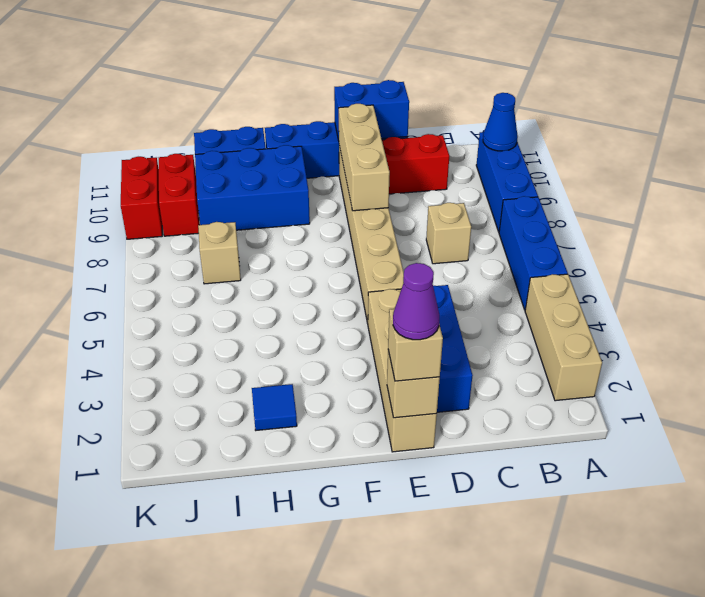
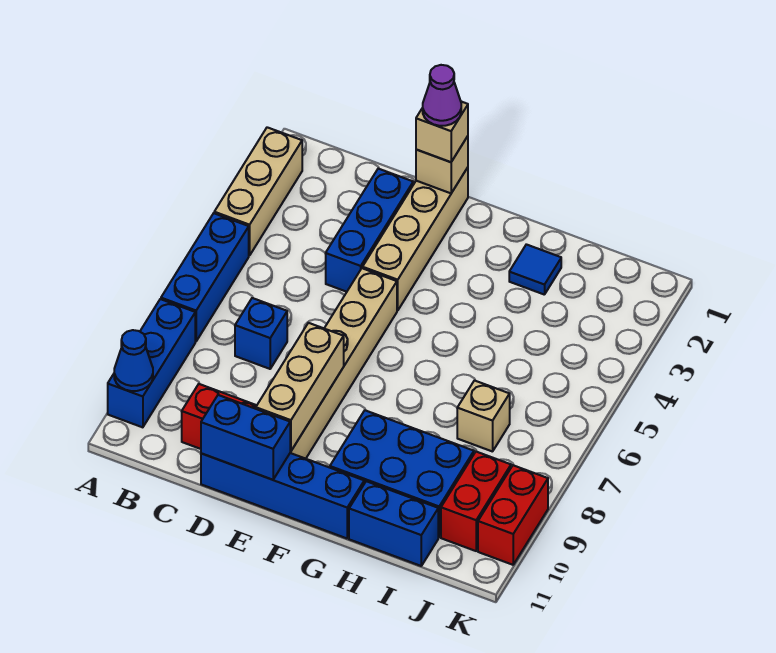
tan brick C7 level 1 -> blue brick C7 level 1

